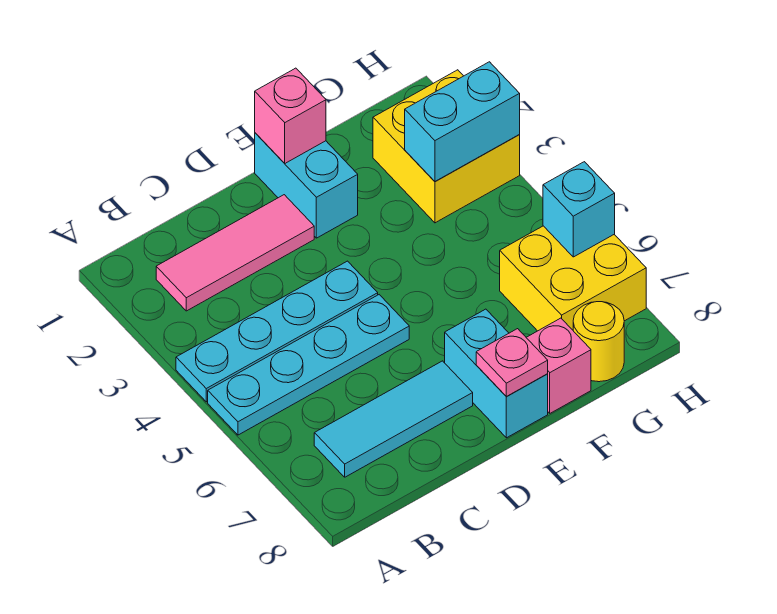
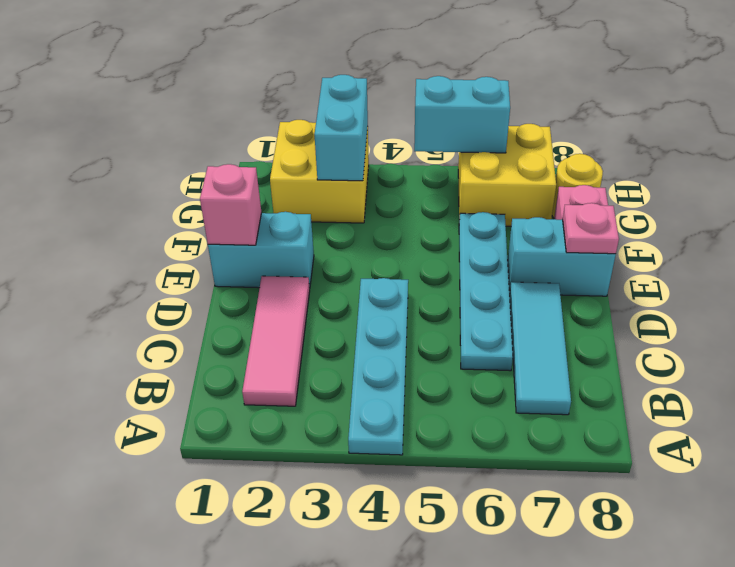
cyan plate A5:D5 level 1 -> cyan plate C6:F6 level 1
cyan brick H6 level 2 -> cyan brick H5:H6 level 2

